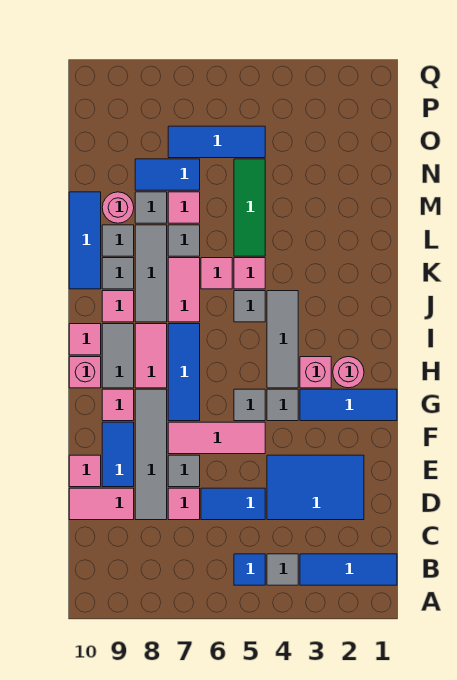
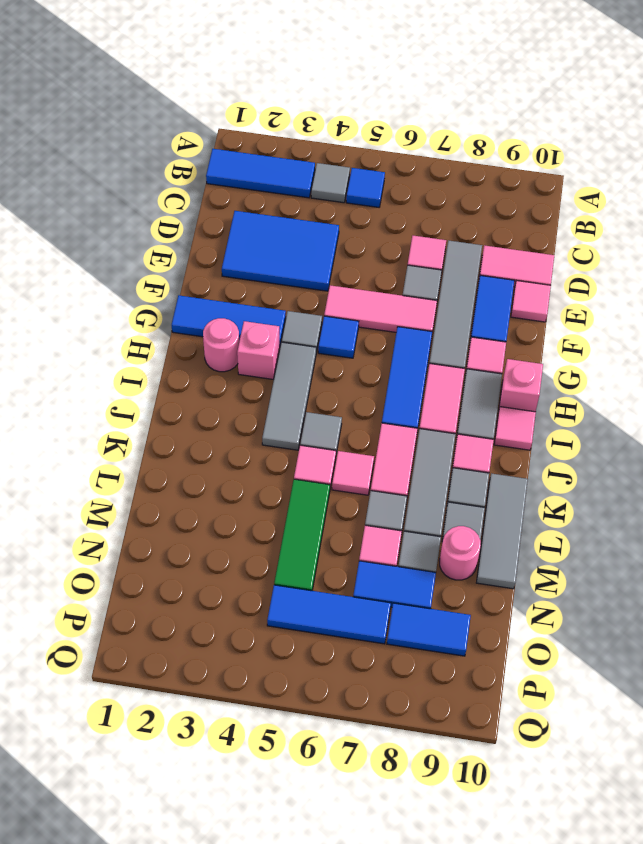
blue tile D5:D6 level 1 -> blue tile O8:O9 level 1
grey tile G5 level 1 -> blue tile G5 level 1
blue tile K10:M10 level 1 -> grey tile K10:M10 level 1

